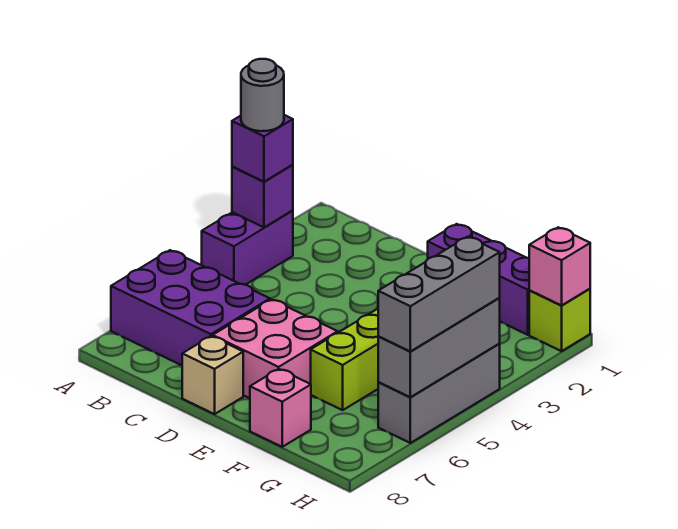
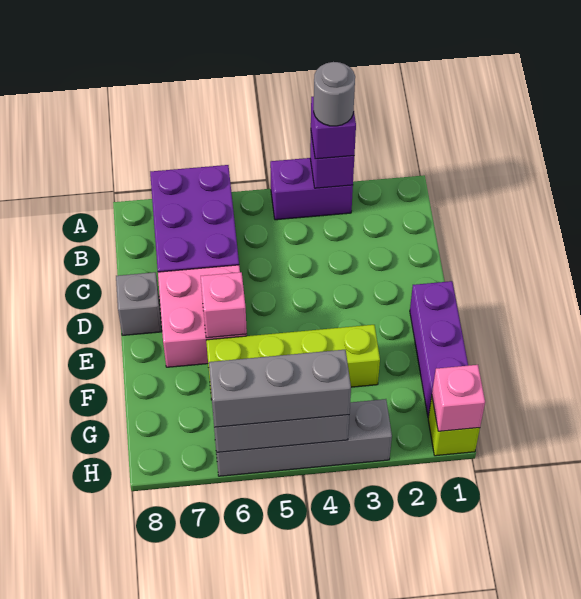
tan brick D8 level 1 -> grey brick D8 level 1
pink brick F8 level 1 -> pink brick E6 level 2
grey brick H4:H6 level 1 -> grey brick H3:H6 level 1

